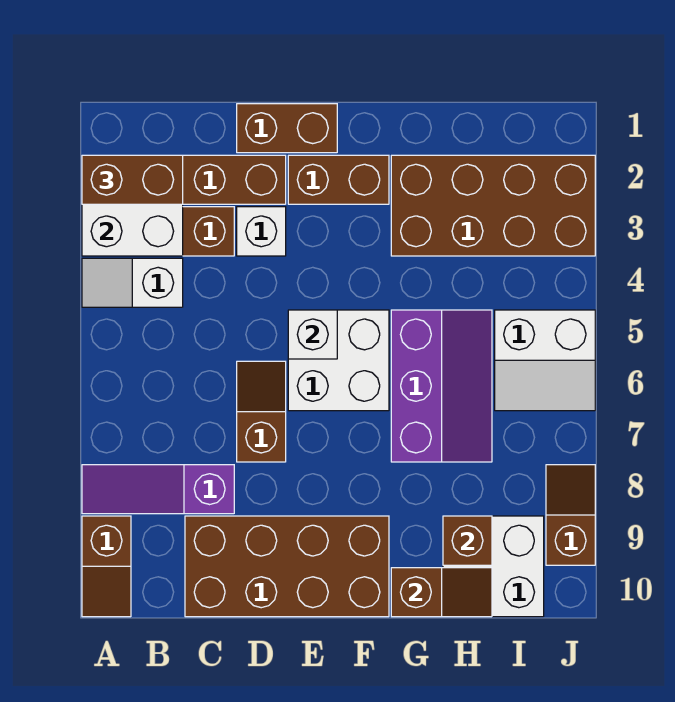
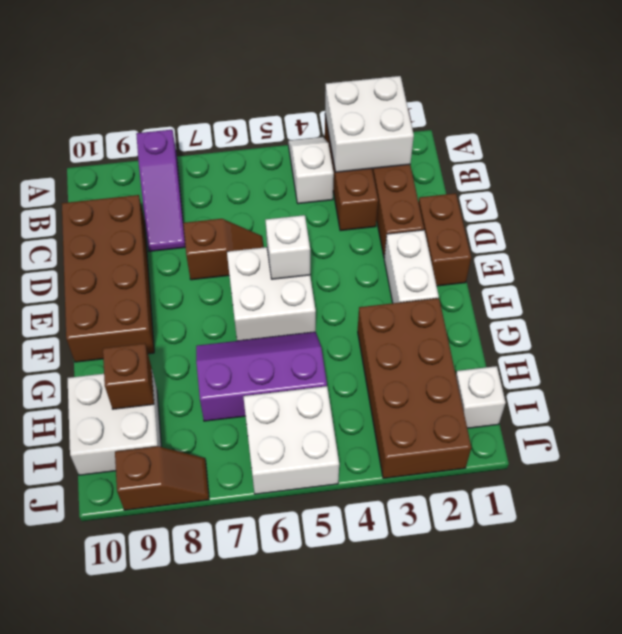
brown brick A2:B2 level 3 -> none
purple slope A8:C8 level 1 top C -> purple slope A8:C8 level 1 top A
brown slope A9:A10 level 1 top 9 -> none
white brick D3 level 1 -> white brick I1 level 1
brown brick E2:F2 level 1 -> white brick E2:F2 level 1
purple slope G5:H7 level 1 top G -> purple slope G5:H7 level 1 top H
brown slope G10:H10 level 2 top G -> none
white slope I5:J6 level 1 top 5 -> white brick I5:J6 level 1

